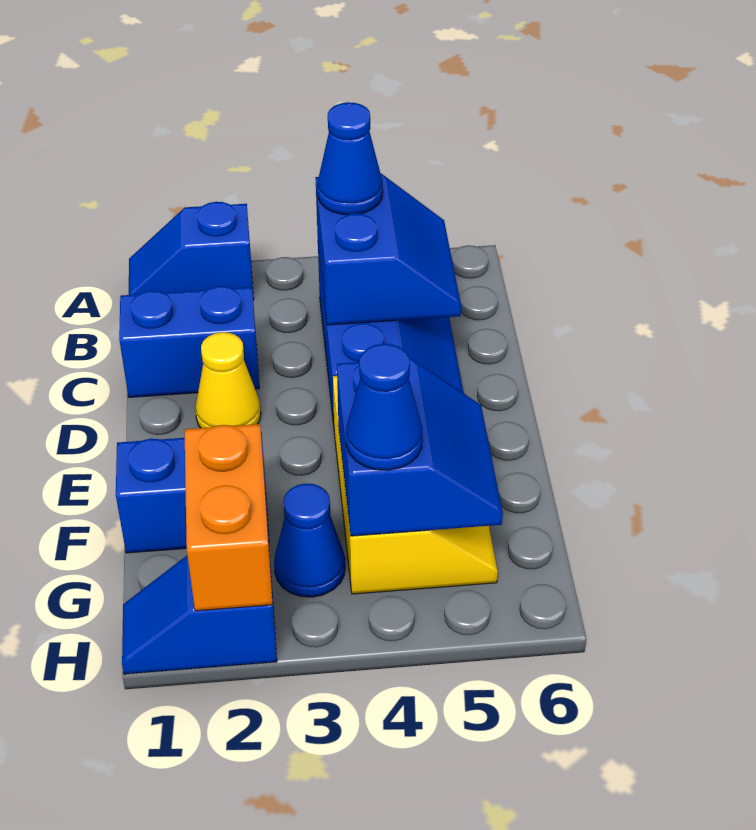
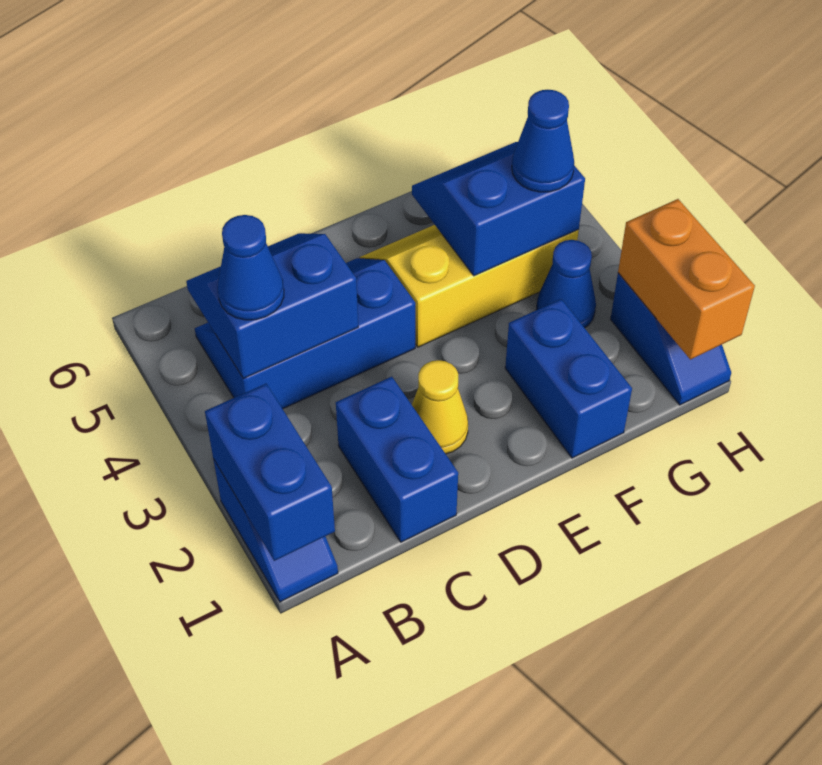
none -> blue brick A1:A2 level 2
orange brick G2:H2 level 2 -> orange brick H1:H2 level 2

